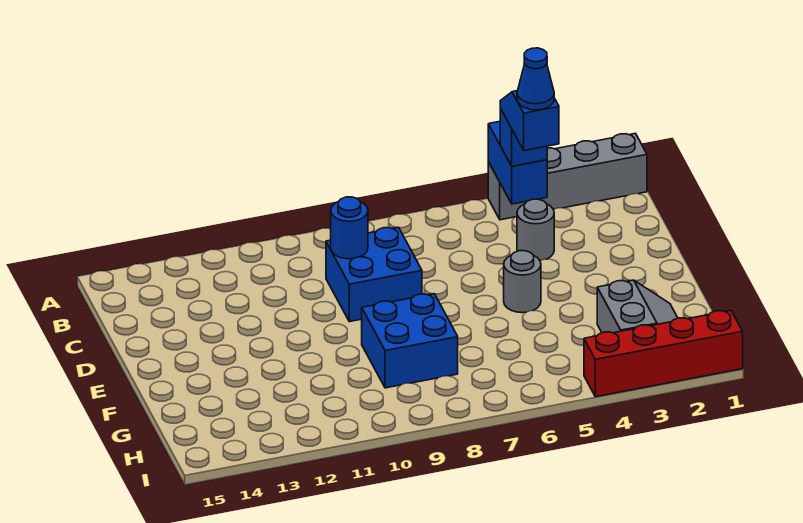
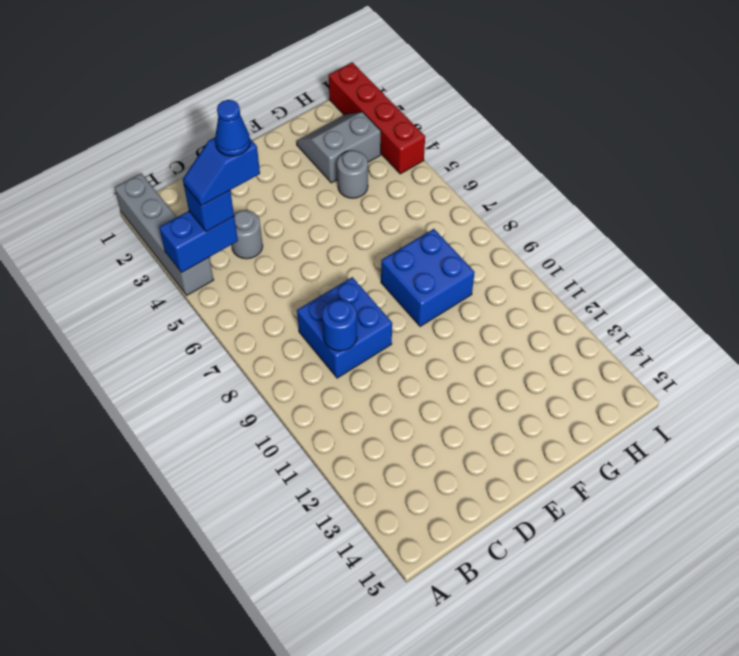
grey round brick E5 level 1 -> grey round brick G4 level 1

